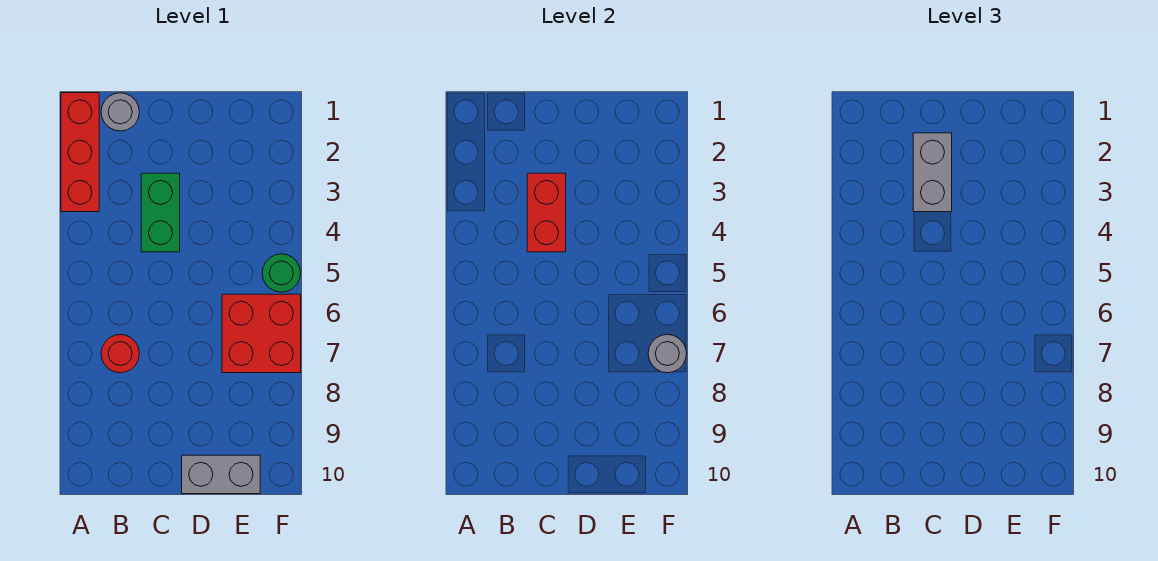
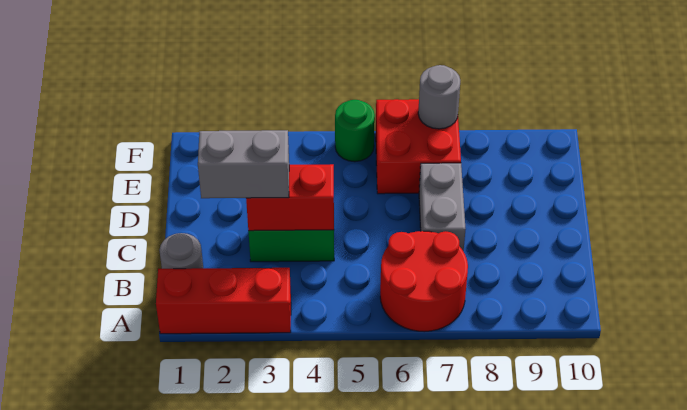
red round brick B7 level 1 -> red round brick A6:B7 level 1
grey brick D10:E10 level 1 -> grey brick C7:D7 level 1

